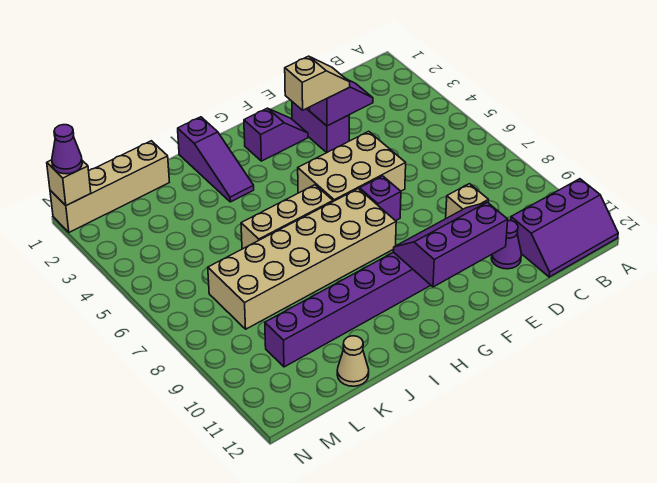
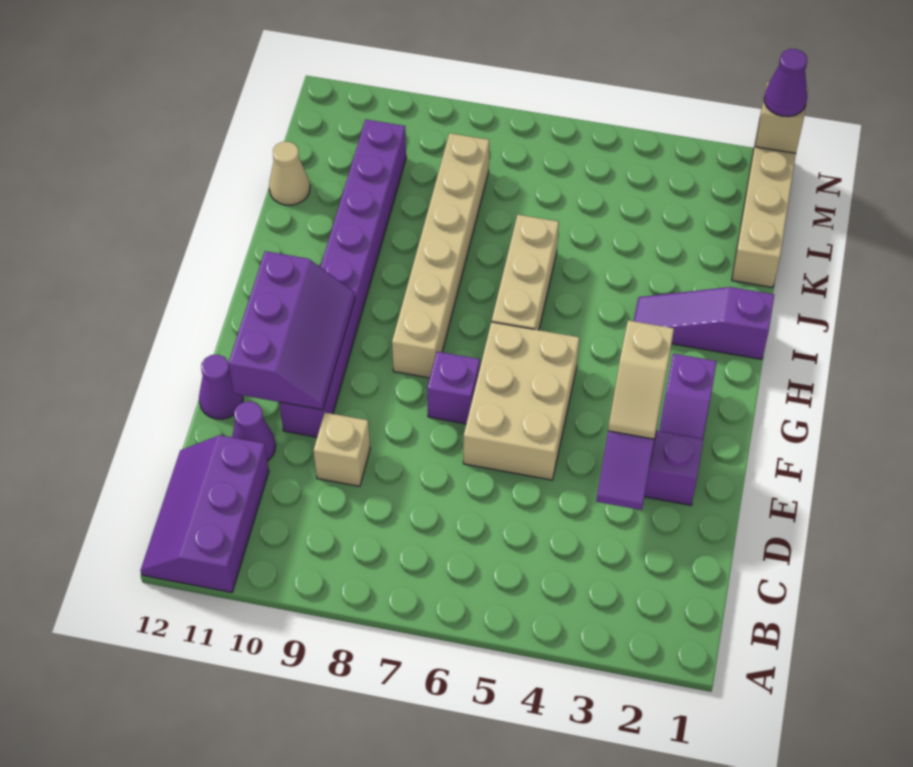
none -> purple cone E12 level 1
tan brick G7:L8 level 1 -> tan brick G8:L8 level 1

